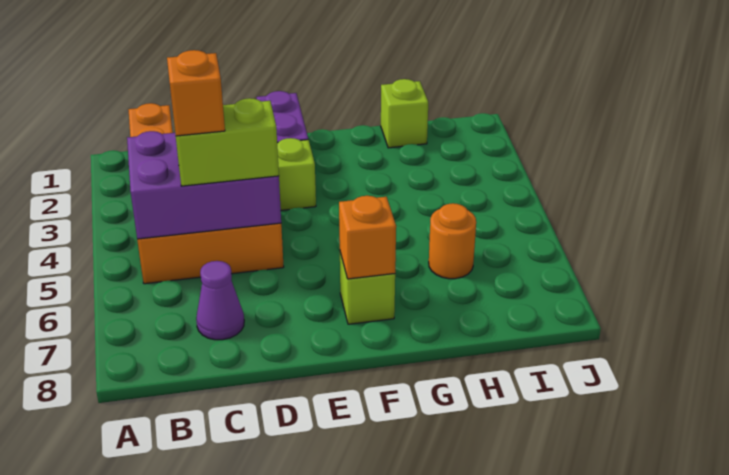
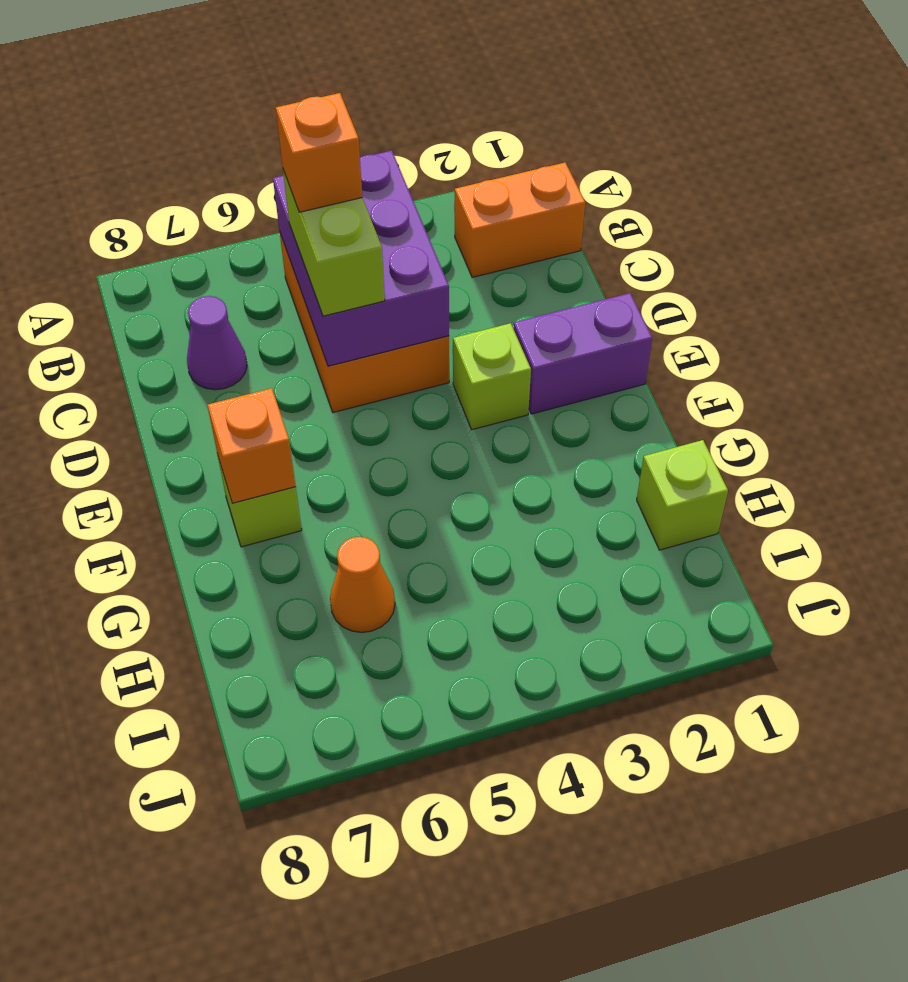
orange round brick H6 level 1 -> orange cone H6 level 1

